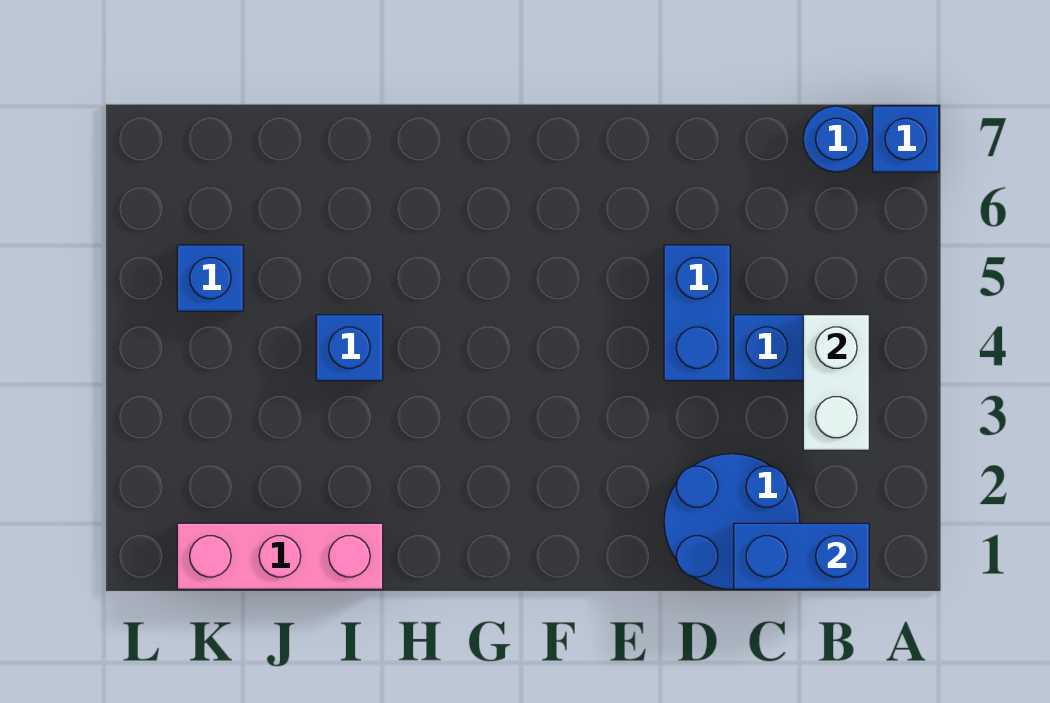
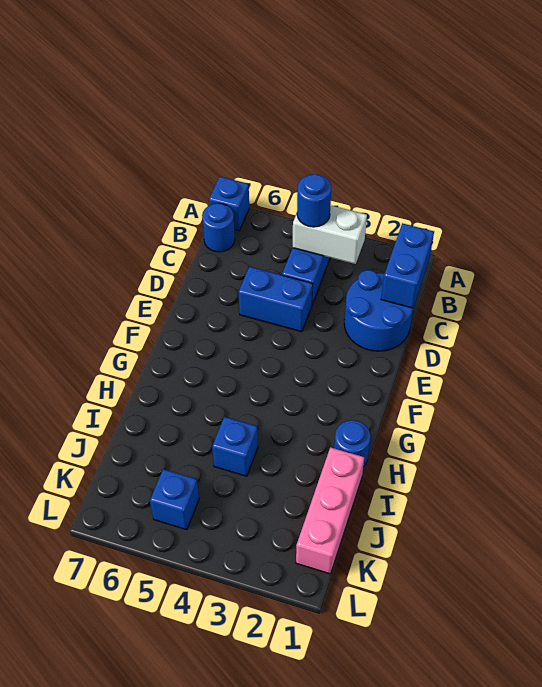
none -> blue round brick B4 level 3
none -> blue round brick H1 level 1

